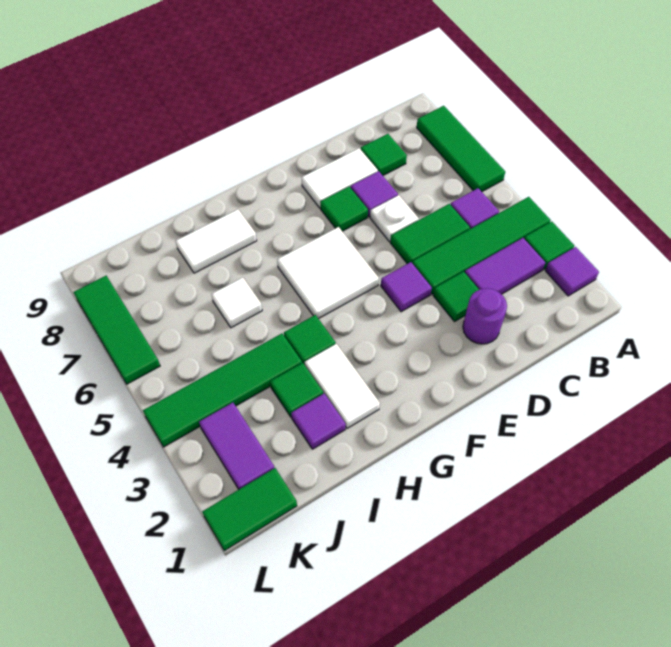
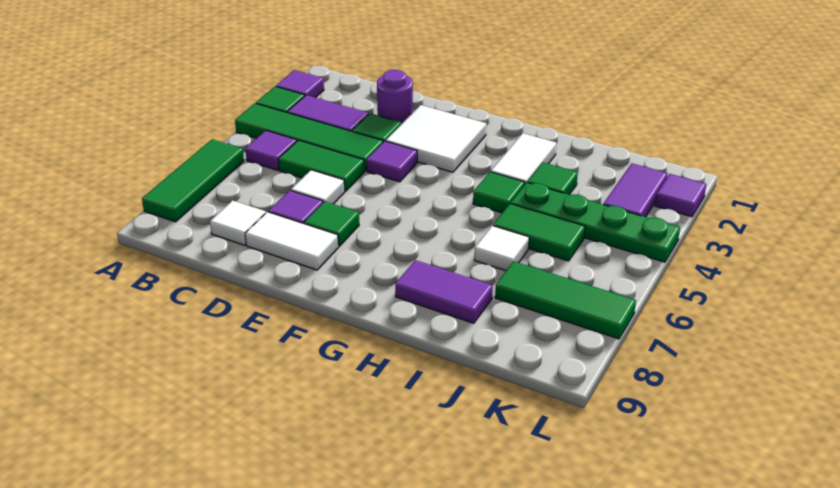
green tile C8 level 1 -> white tile C8 level 1
white plate D6 level 1 -> white tile D6 level 1
white tile F5:G6 level 1 -> white tile E2:F3 level 1
white tile H8:I8 level 1 -> purple tile H8:I8 level 1
purple tile I2 level 1 -> purple tile L2 level 1
green tile I4:L4 level 1 -> green plate I4:L4 level 1
green tile K1:L1 level 1 -> green tile I5:J5 level 1
green tile L6:L8 level 1 -> green tile J7:L7 level 1

